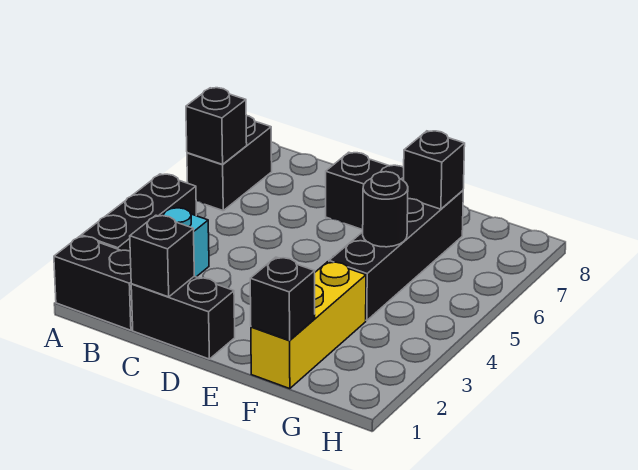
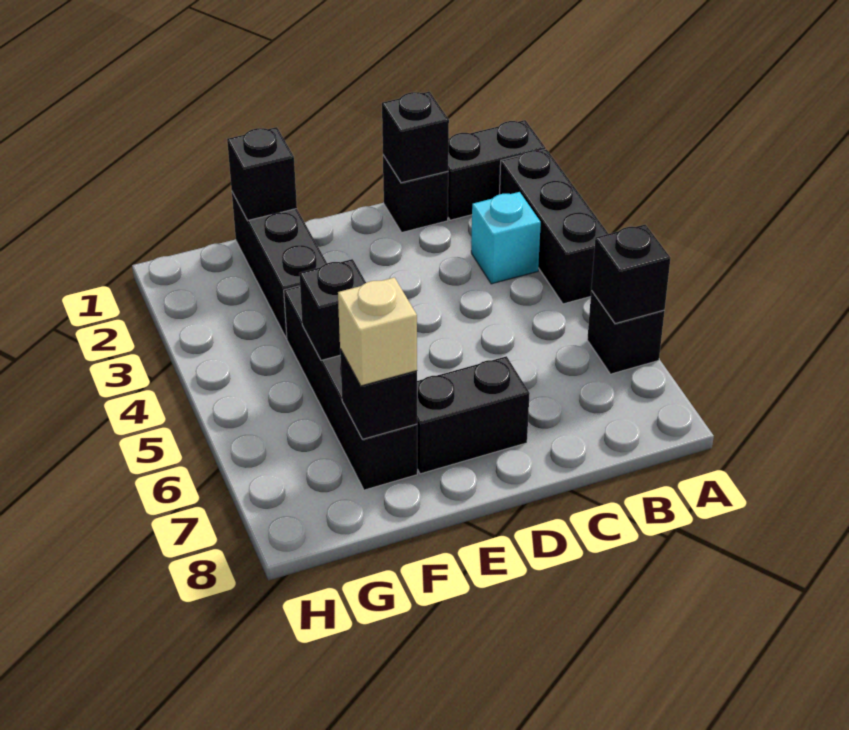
black brick A6:A7 level 1 -> black brick A6 level 1
black brick C1:D1 level 1 -> black brick C1 level 1
yellow brick F1:F3 level 1 -> black brick F1:F3 level 1
black round brick F5 level 2 -> black brick F5 level 2
none -> tan brick F7 level 3

